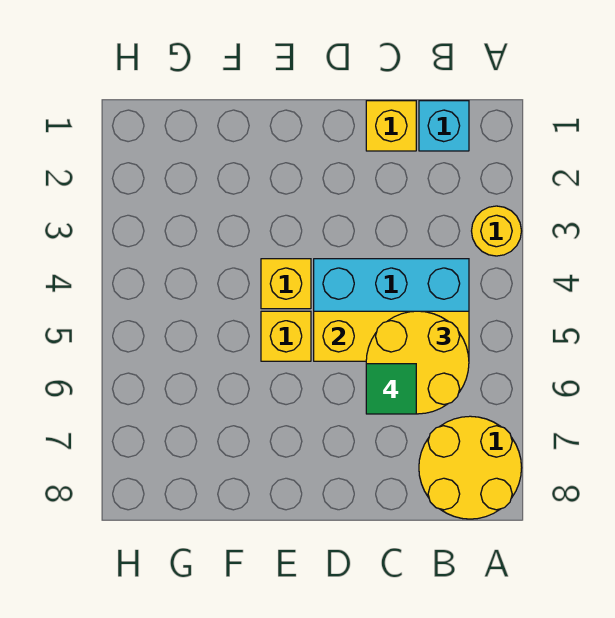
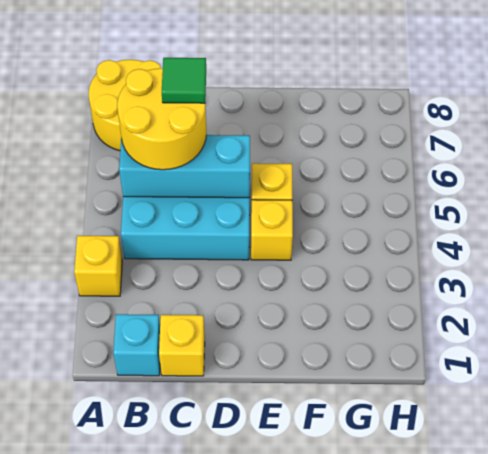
yellow round brick A3 level 1 -> yellow brick A3 level 1
yellow brick B5:D5 level 2 -> cyan brick B5:D5 level 2

